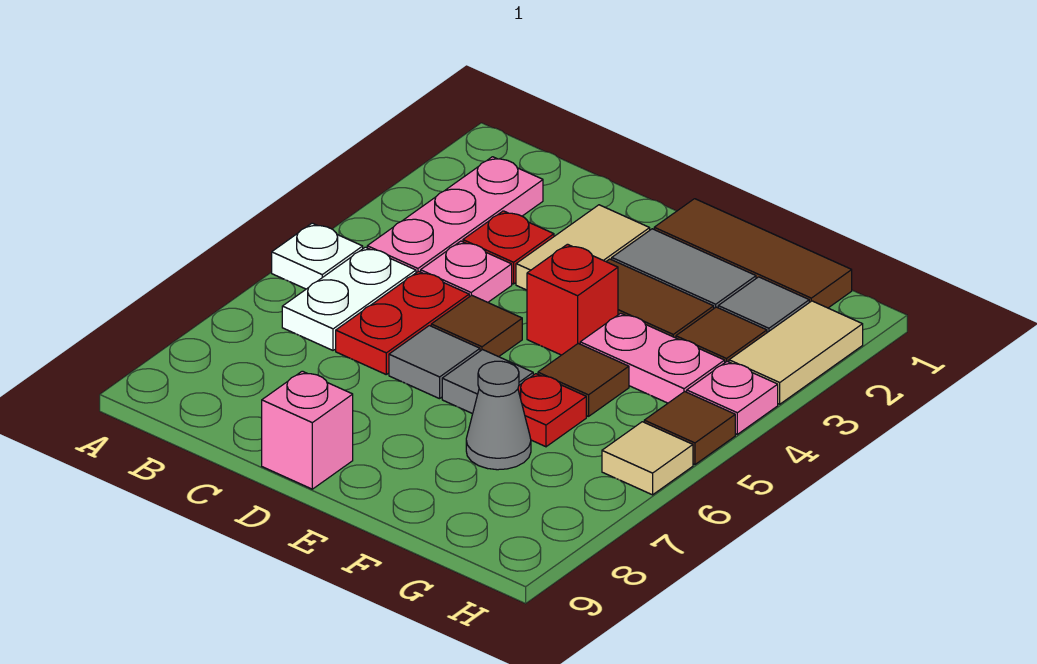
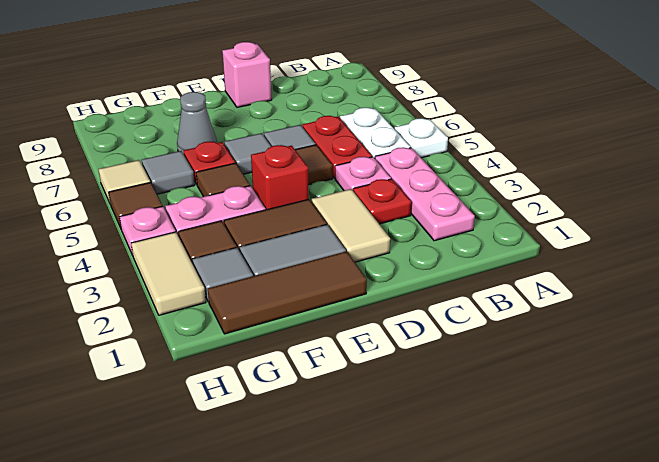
none -> grey tile G6 level 1

